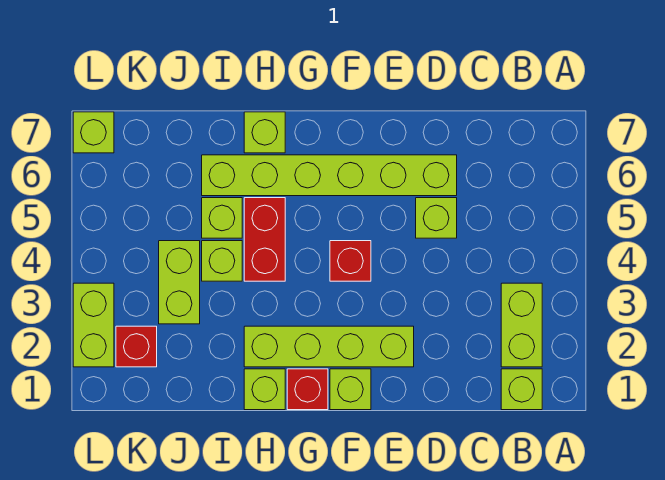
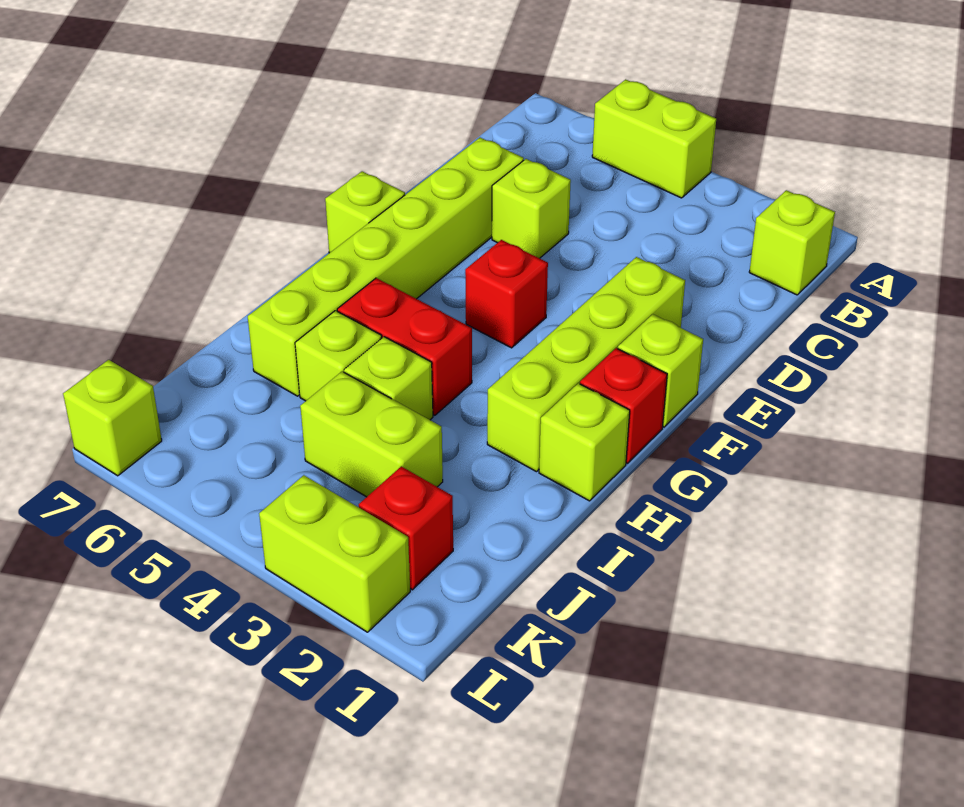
lime brick B2:B3 level 1 -> lime brick A4:A5 level 1
lime brick H7 level 1 -> lime brick F7 level 1

